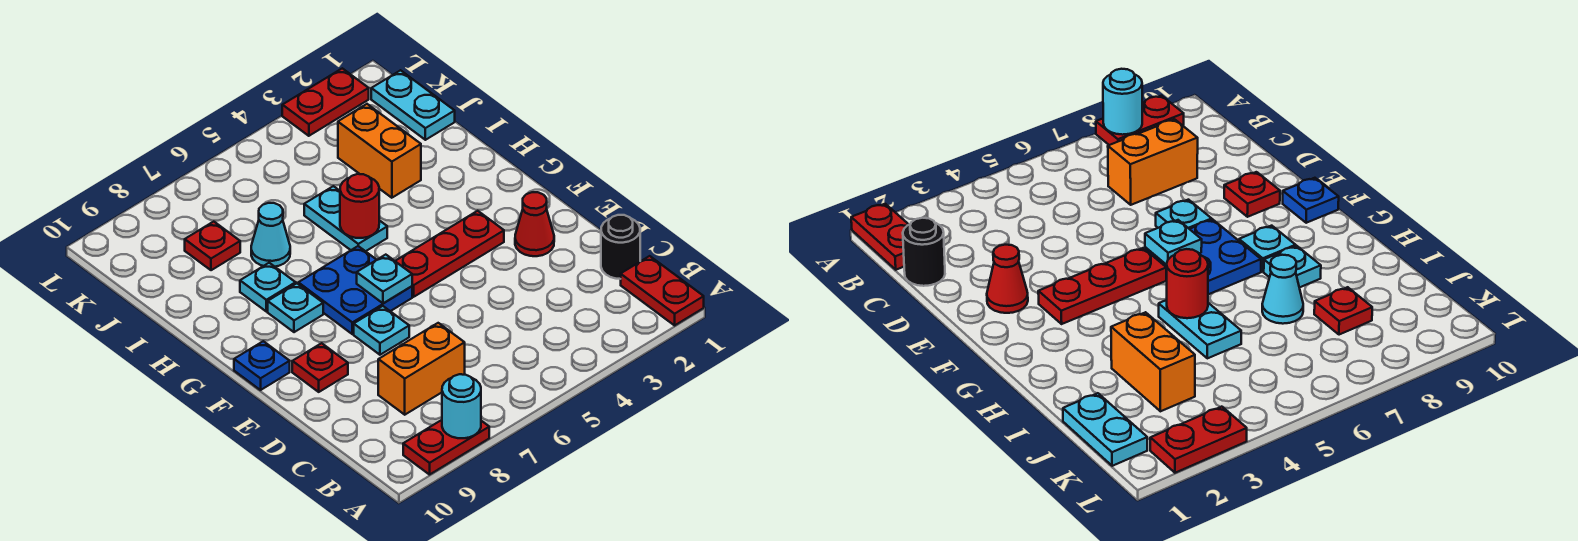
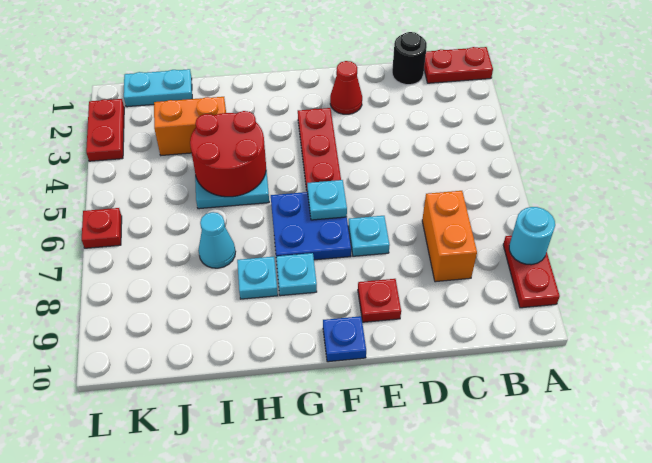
red round brick H5 level 2 -> red round brick H4:I5 level 2
red plate J8 level 1 -> red plate L6 level 1

